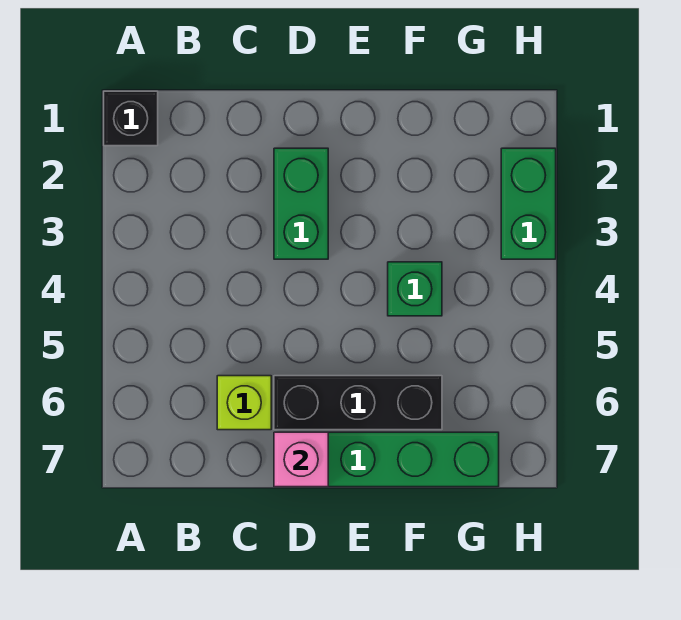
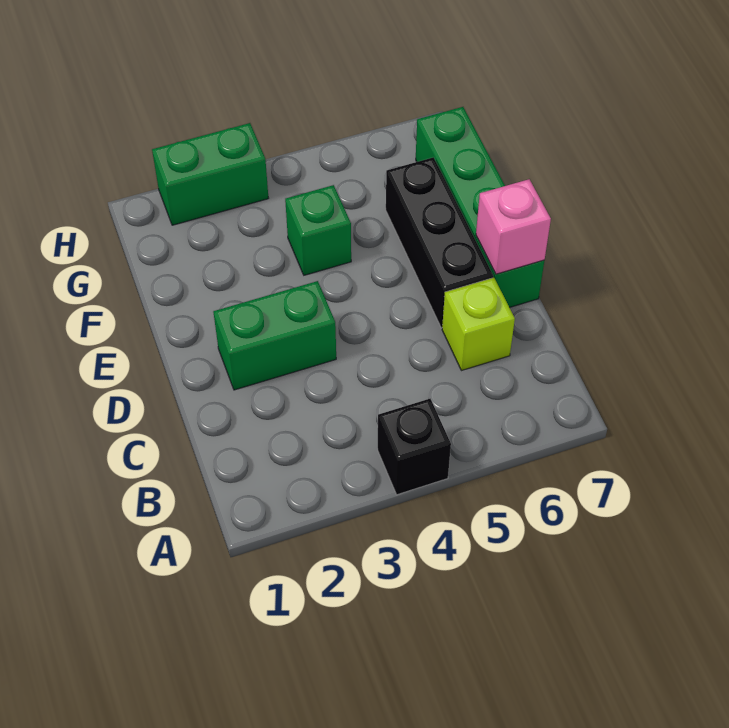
black brick A1 level 1 -> black brick A4 level 1

